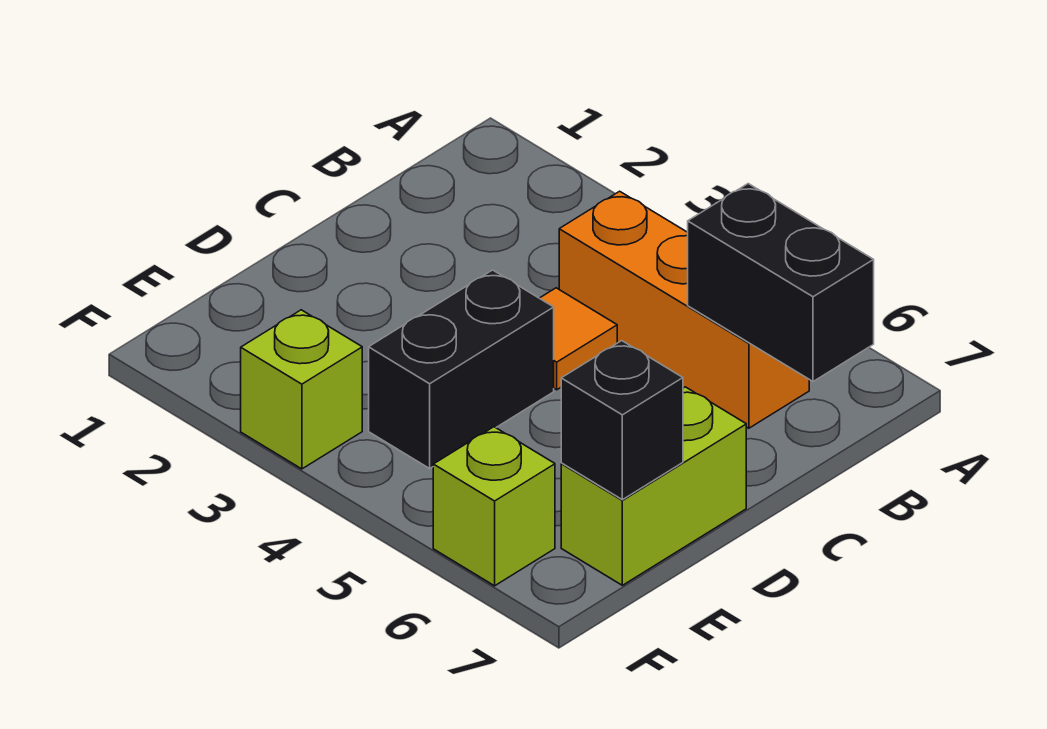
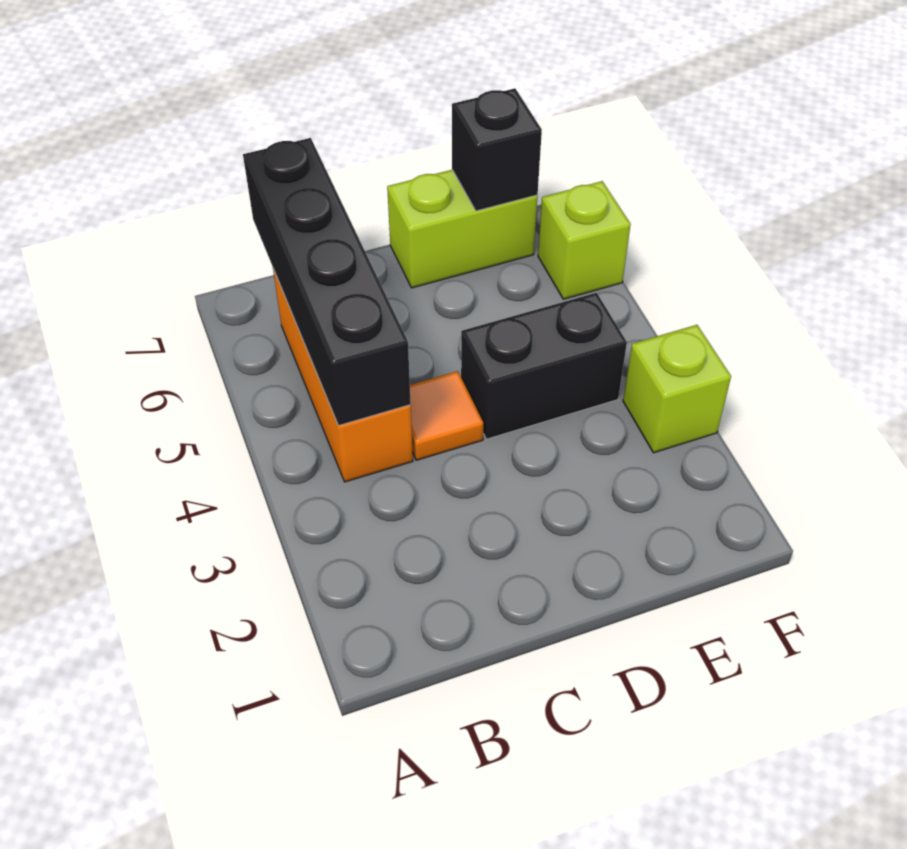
black brick B6:B7 level 2 -> black brick B4:B7 level 2

